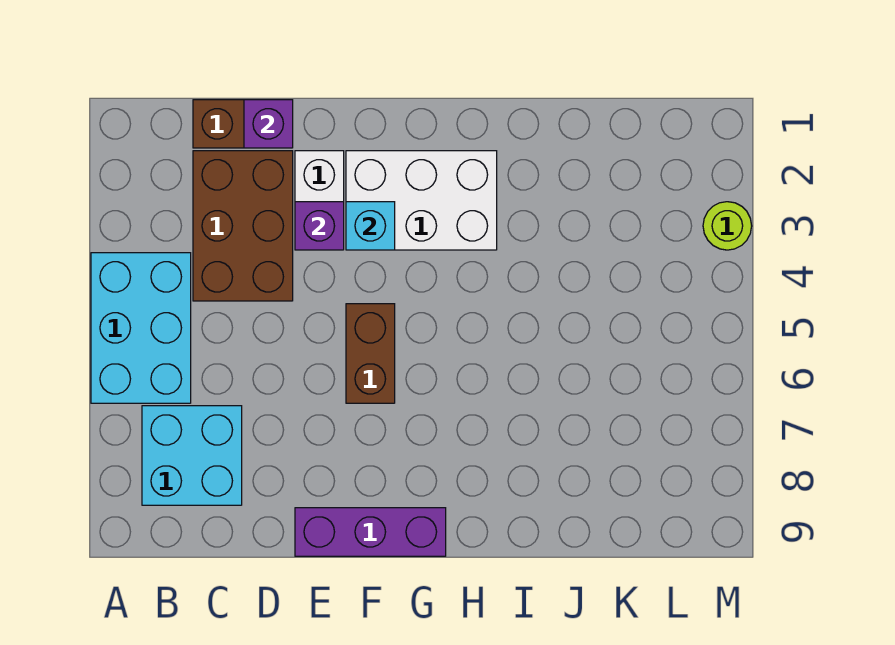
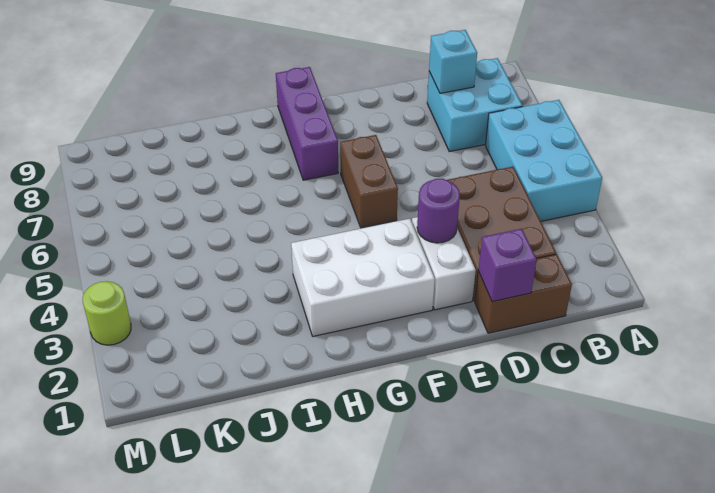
purple brick E3 level 2 -> purple round brick E3 level 2
purple brick E9:G9 level 1 -> purple brick G7:G9 level 1
cyan brick F3 level 2 -> cyan brick C8 level 2

